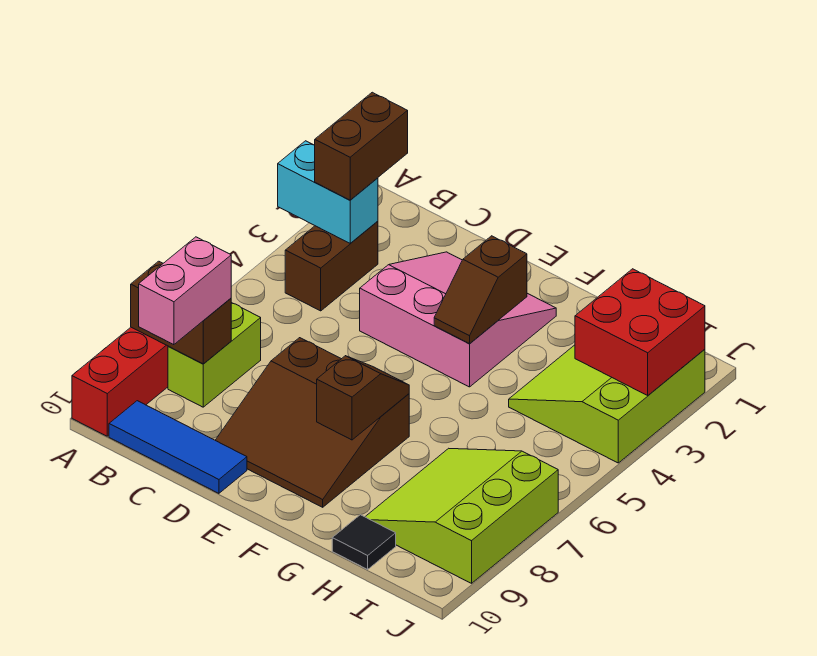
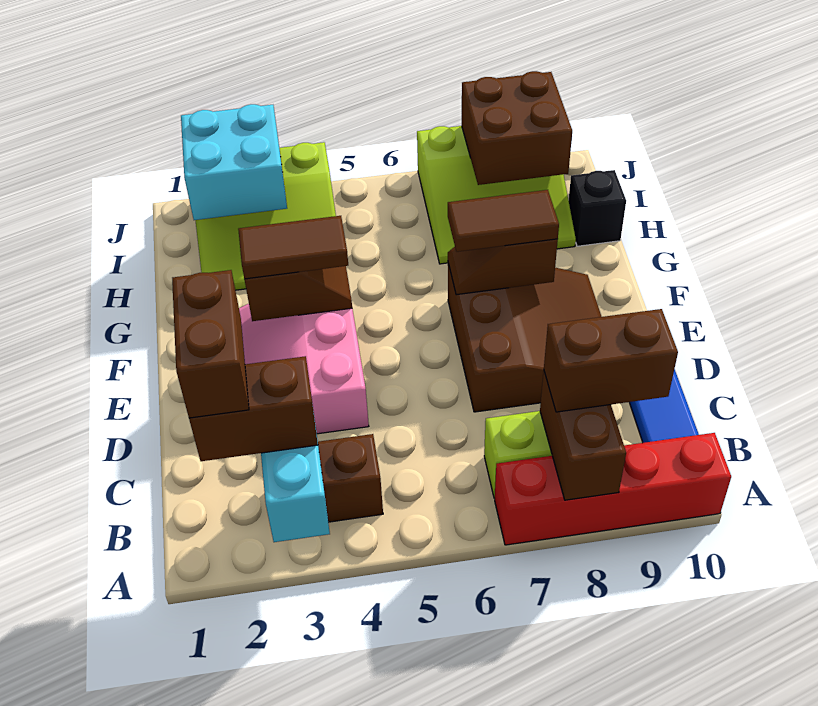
none -> brown brick B2:C2 level 4
pink brick B8:B9 level 3 -> brown brick B8:B9 level 3
none -> brown tile F3:F4 level 3
none -> brown tile F7:F8 level 3
black tile H10 level 1 -> black brick H10 level 1
red brick I2:J3 level 2 -> cyan brick I2:J3 level 2
none -> brown brick I8:J9 level 2

